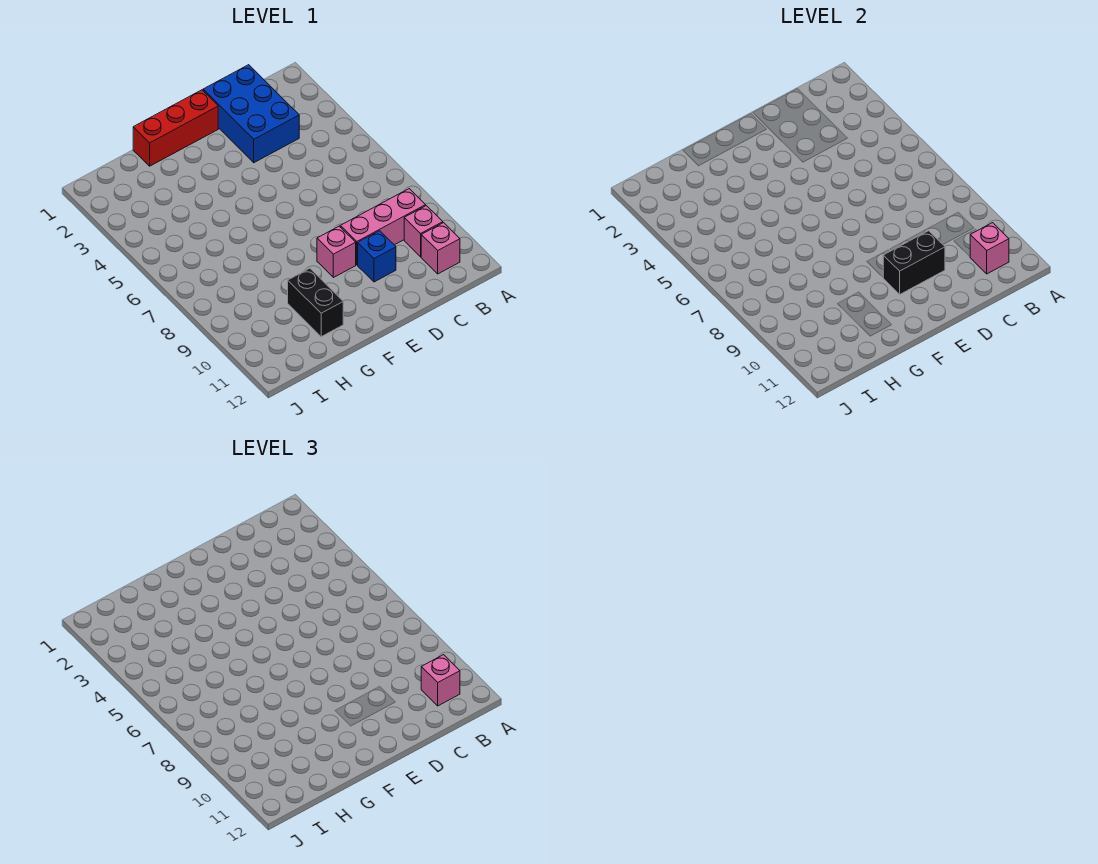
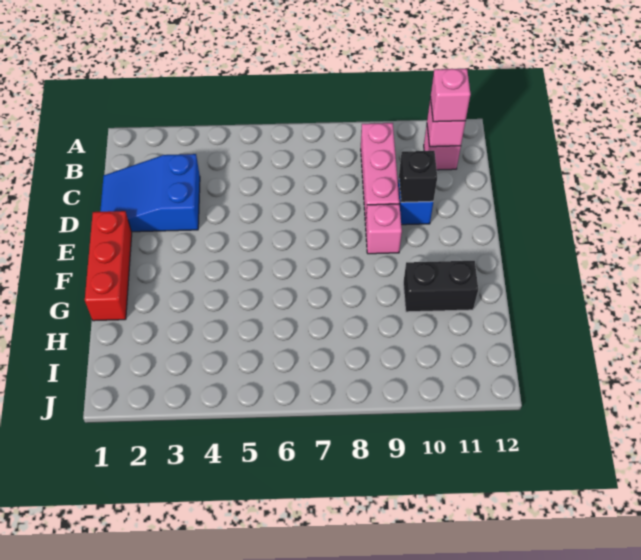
pink brick B10 level 1 -> none
blue brick C1:D3 level 1 -> blue slope C1:D3 level 1 top 3
black brick D10:E10 level 2 -> black brick D10 level 2

